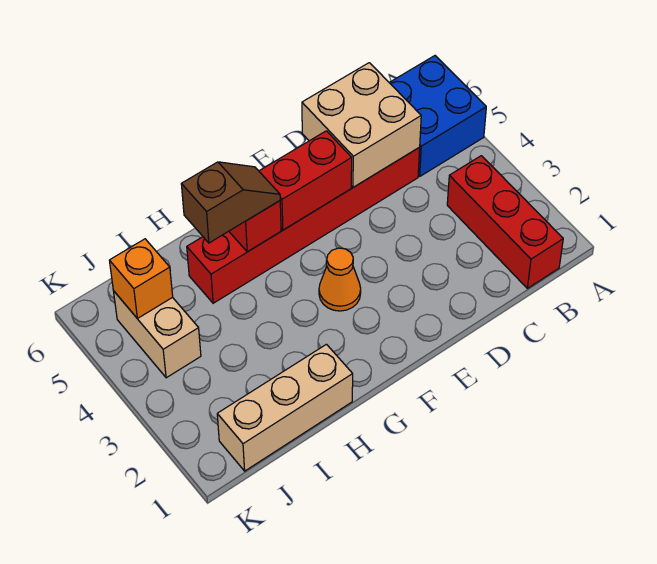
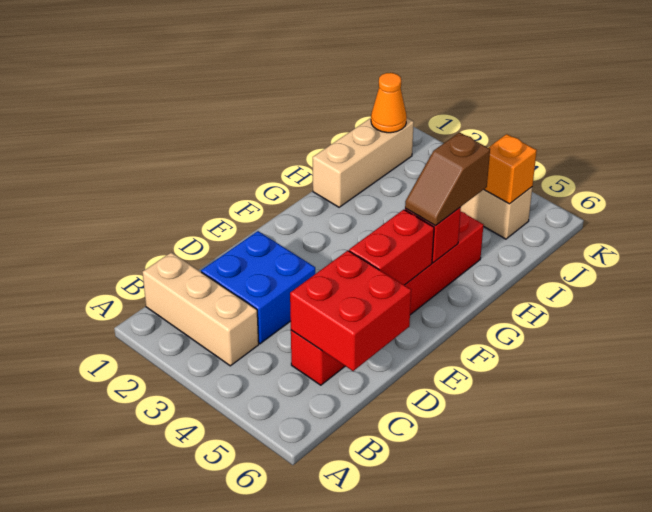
blue brick A5:B6 level 1 -> blue brick C2:D3 level 1
red brick B1:B3 level 1 -> tan brick B1:B3 level 1
tan brick C5:D6 level 2 -> red brick C5:D6 level 2
orange cone F3 level 1 -> orange cone J1 level 2

